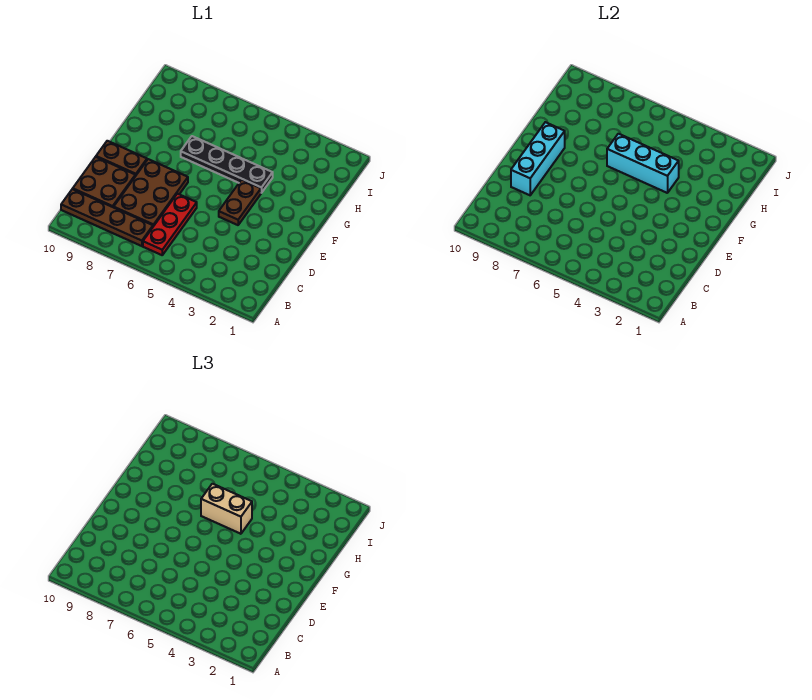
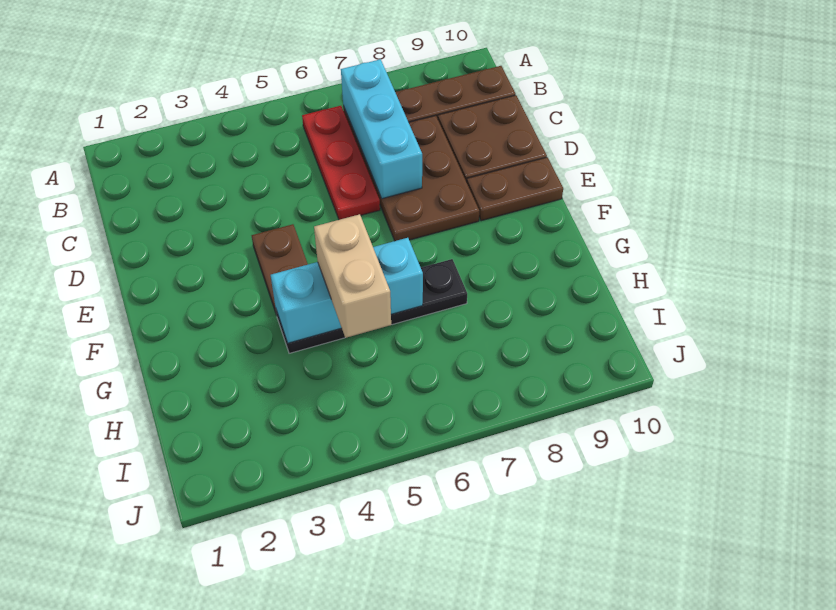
cyan brick D9:F9 level 2 -> cyan brick B7:D7 level 2
tan brick G5:G6 level 3 -> tan brick G5:H5 level 3

